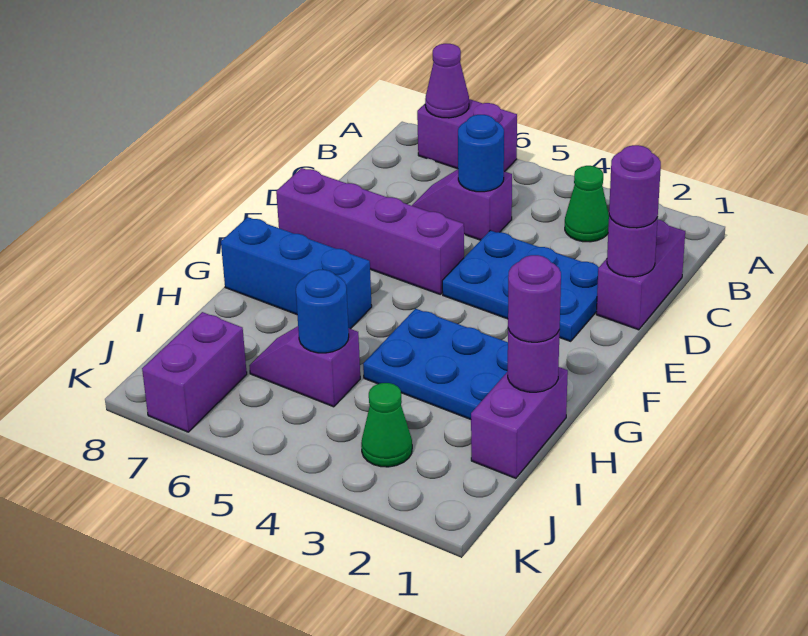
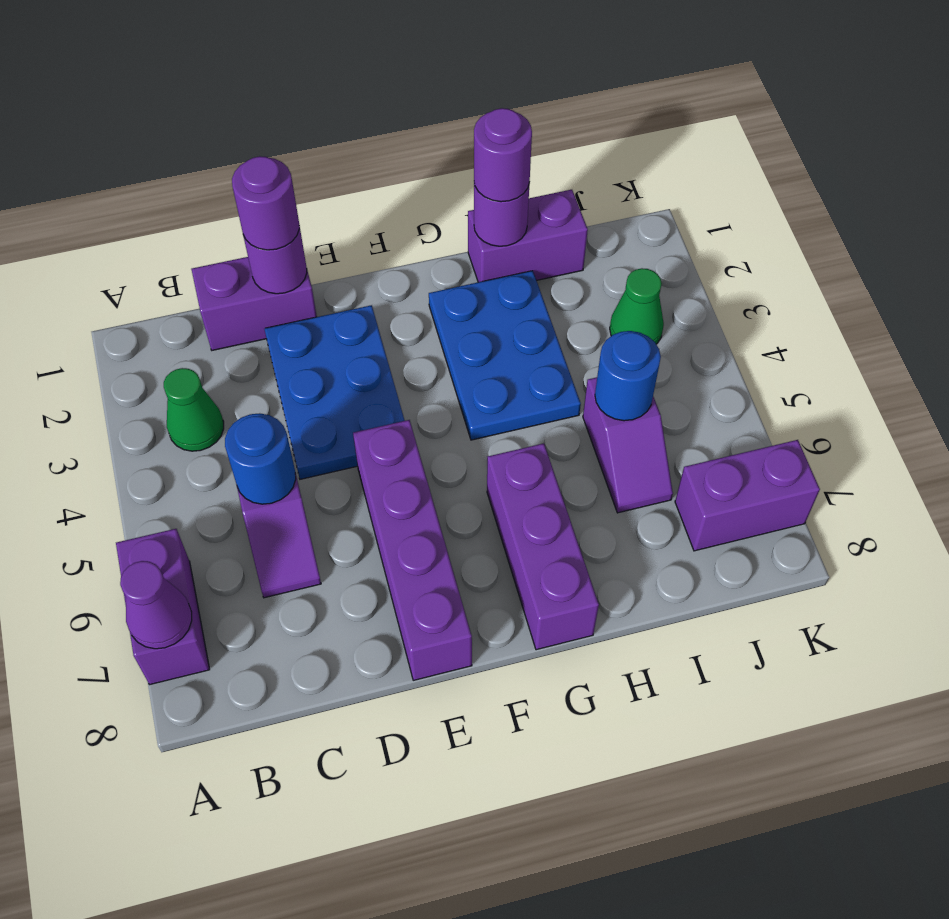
blue brick G6:G8 level 1 -> purple brick G6:G8 level 1

